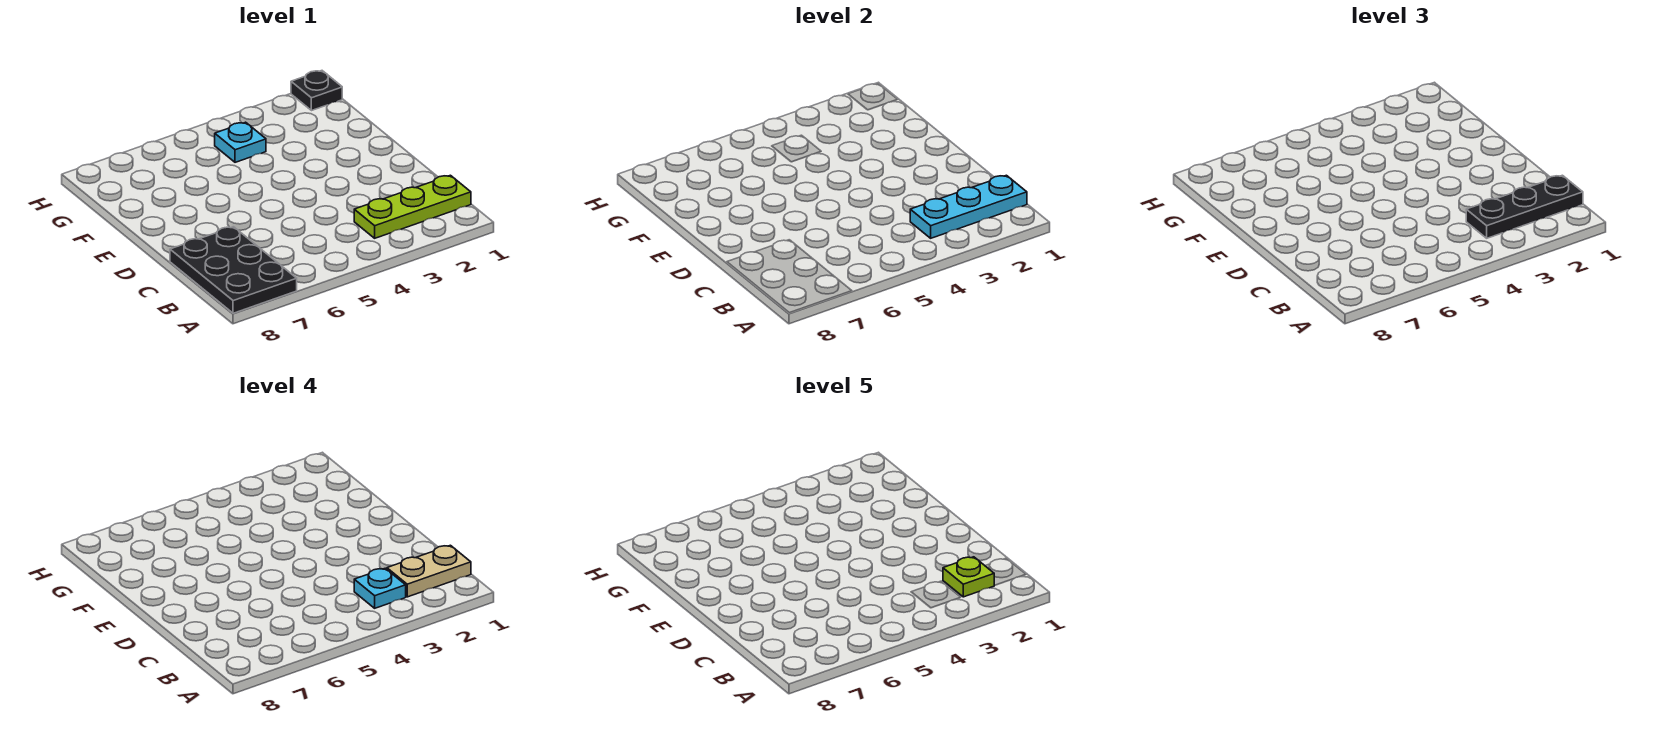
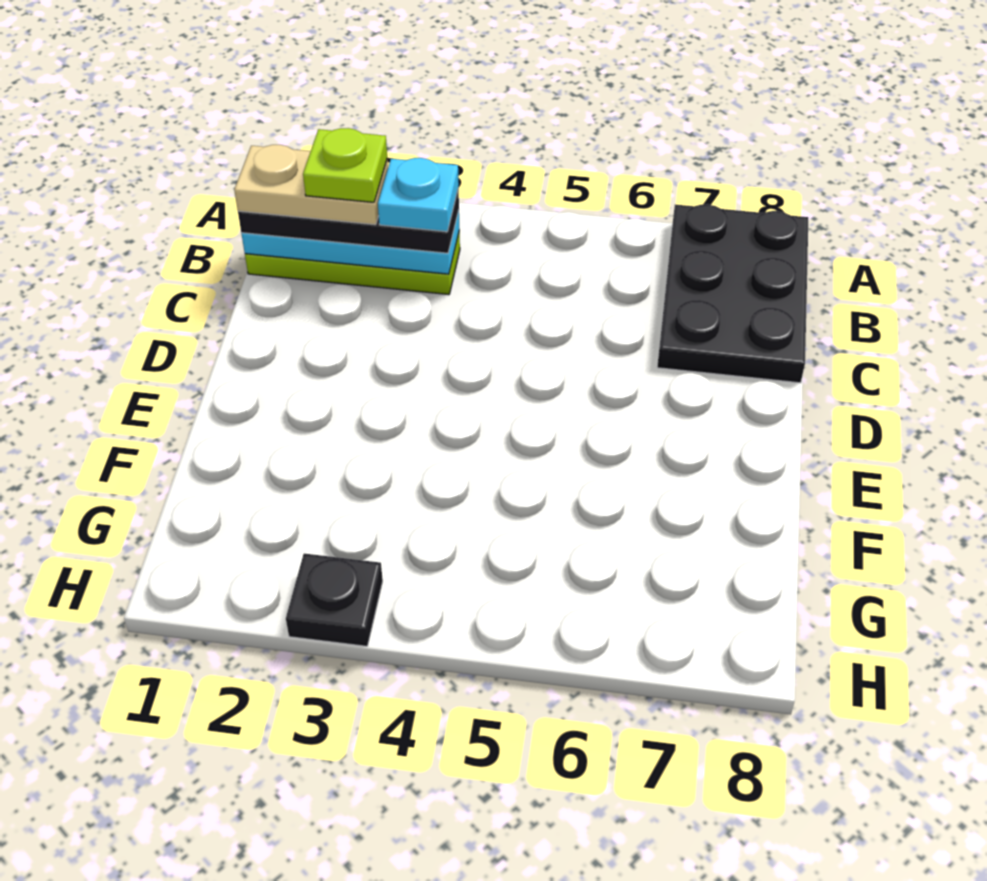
cyan plate G4 level 1 -> none
black plate H1 level 1 -> black plate H3 level 1

